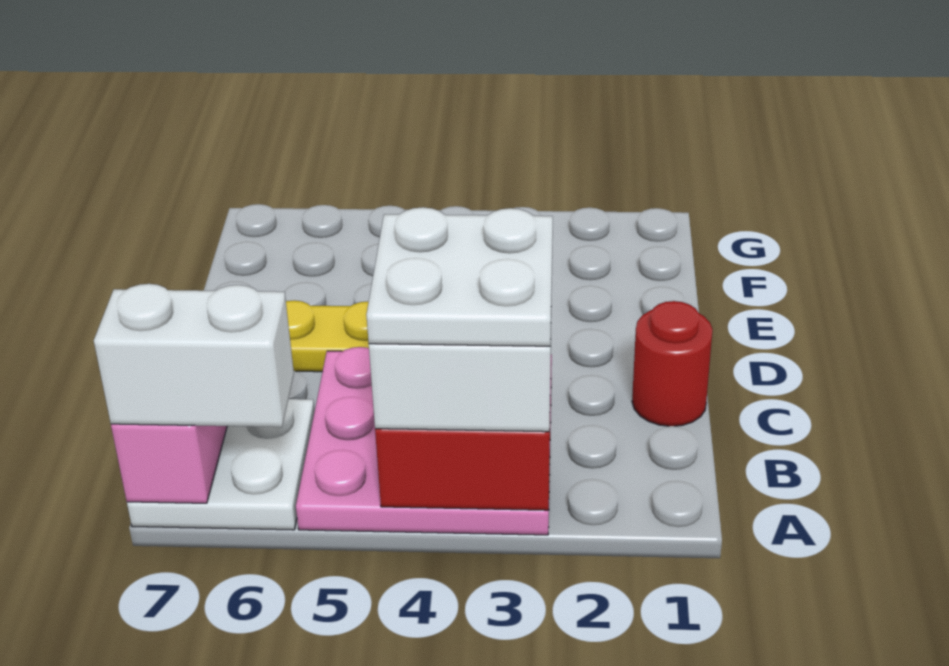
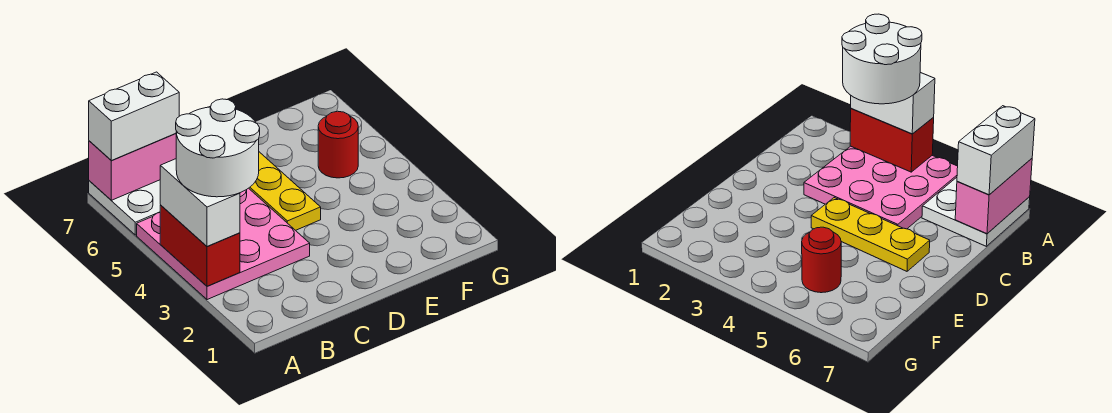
white plate A3:B4 level 4 -> white round brick A3:B4 level 4
white brick A6:A7 level 3 -> white brick A7:B7 level 3
red round brick C1 level 1 -> red round brick F5 level 1

